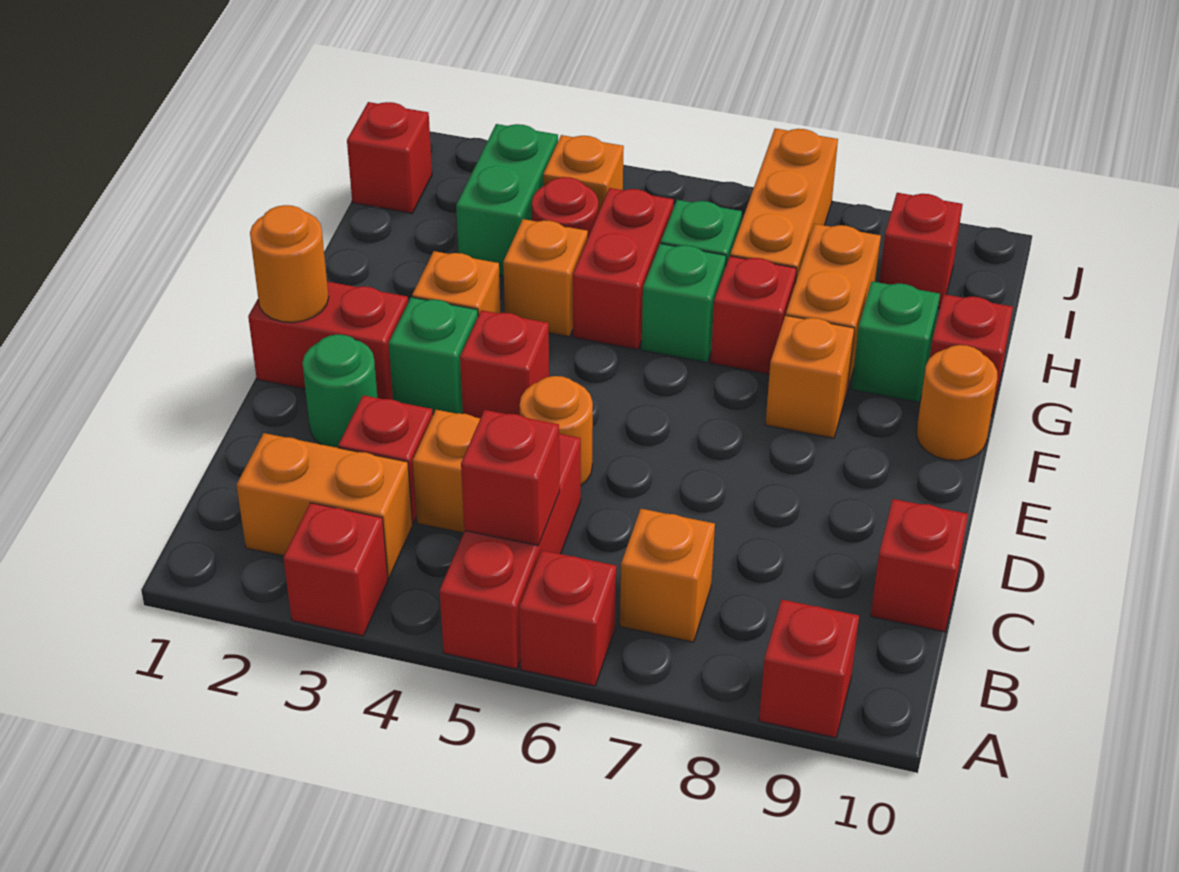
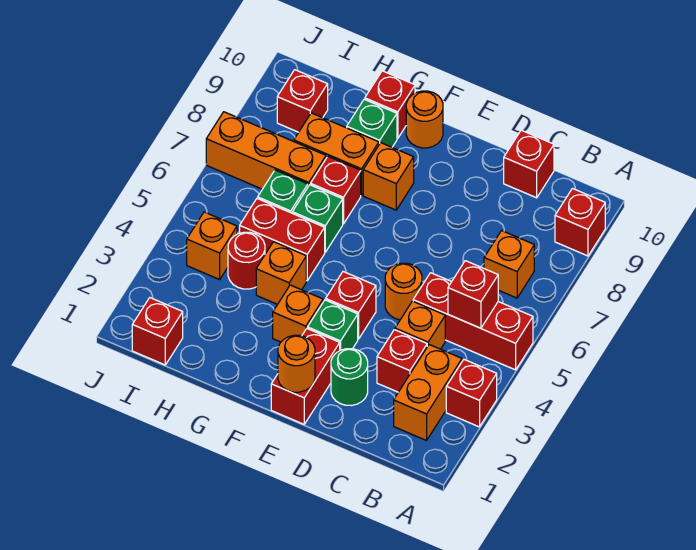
red brick A6 level 1 -> none
green brick H3:I3 level 1 -> none

